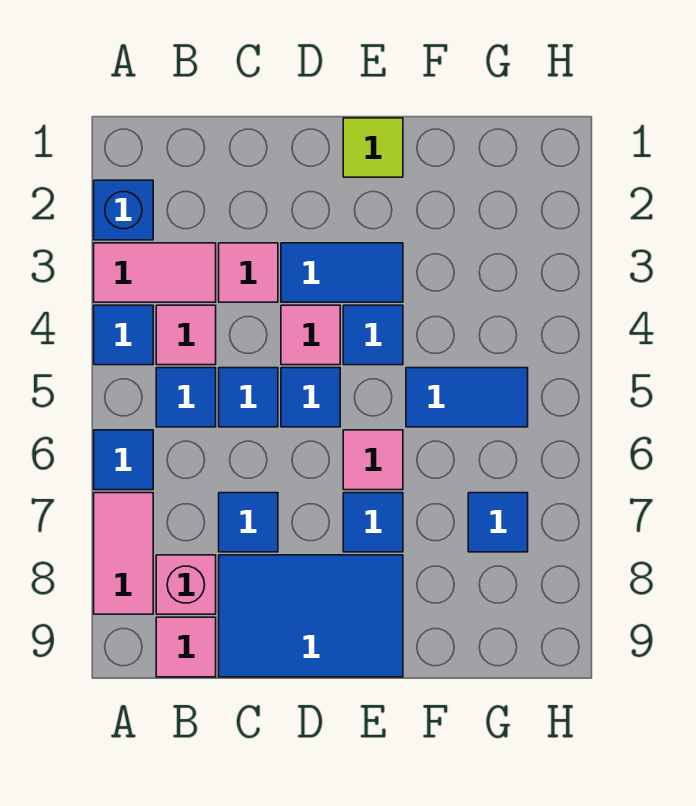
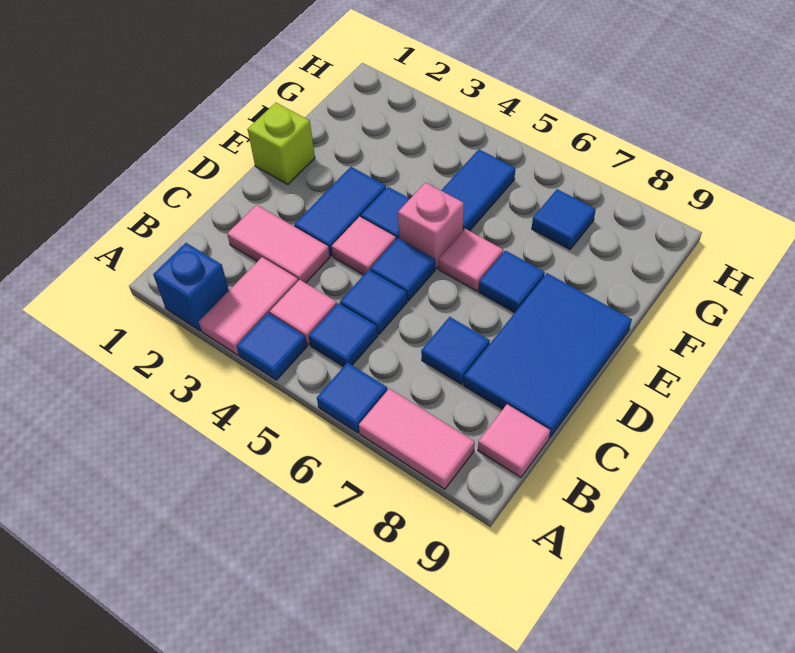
pink brick B8 level 1 -> pink brick E5 level 1
pink tile C3 level 1 -> pink tile C2:C3 level 1
lime tile E1 level 1 -> lime brick E1 level 1

